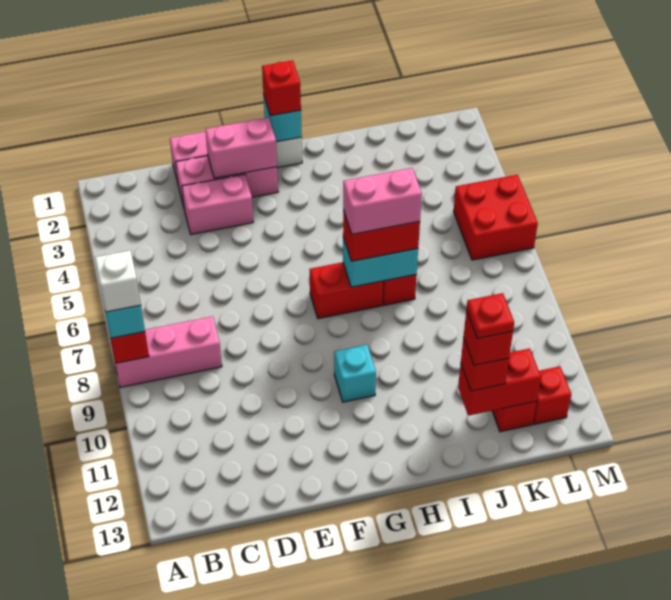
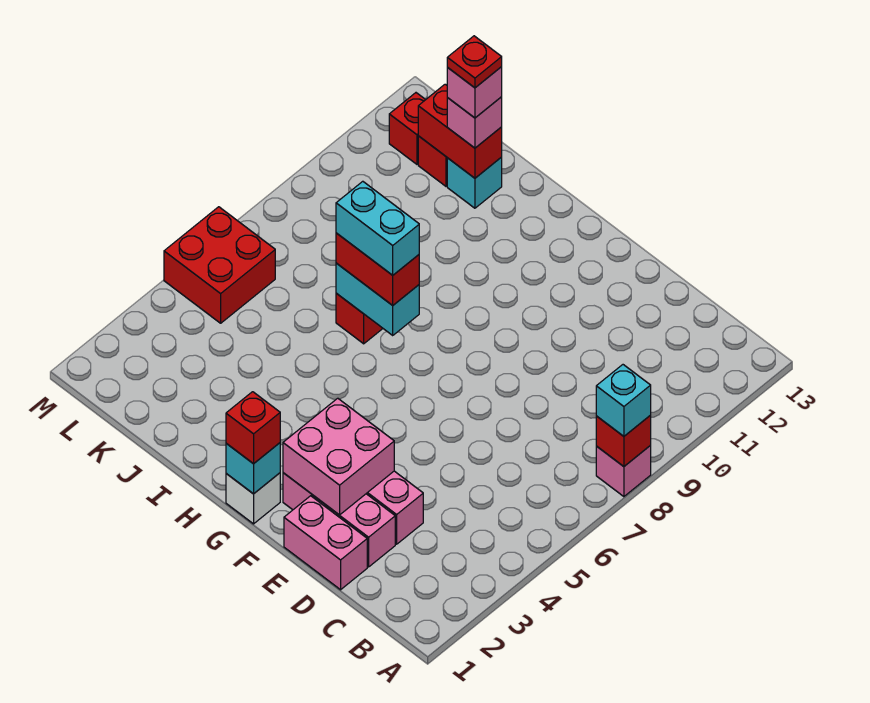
pink brick A8:C8 level 1 -> pink brick A8 level 1
white brick A8 level 4 -> none
pink brick E2:F2 level 2 -> pink brick E2:F3 level 2
red brick G7:H7 level 1 -> none
cyan brick G10 level 1 -> cyan brick J12 level 1
pink brick H7:I7 level 4 -> cyan brick H7:I7 level 4
red brick J12 level 3 -> pink brick J12 level 3
red brick J12 level 4 -> pink brick J12 level 4

